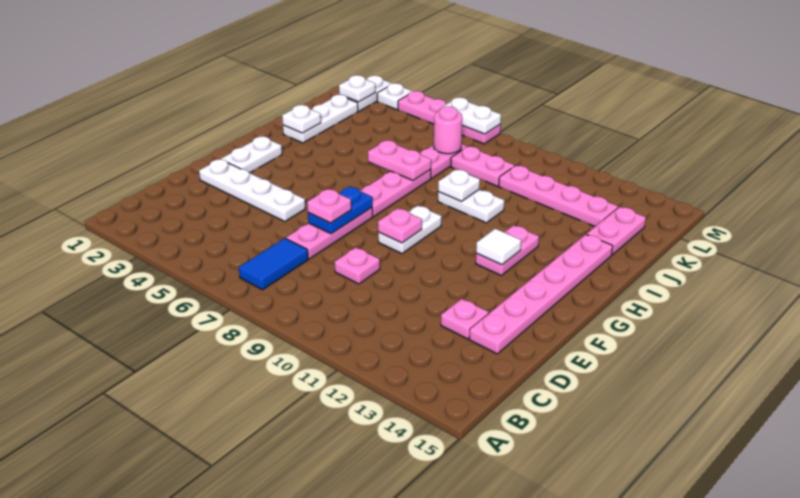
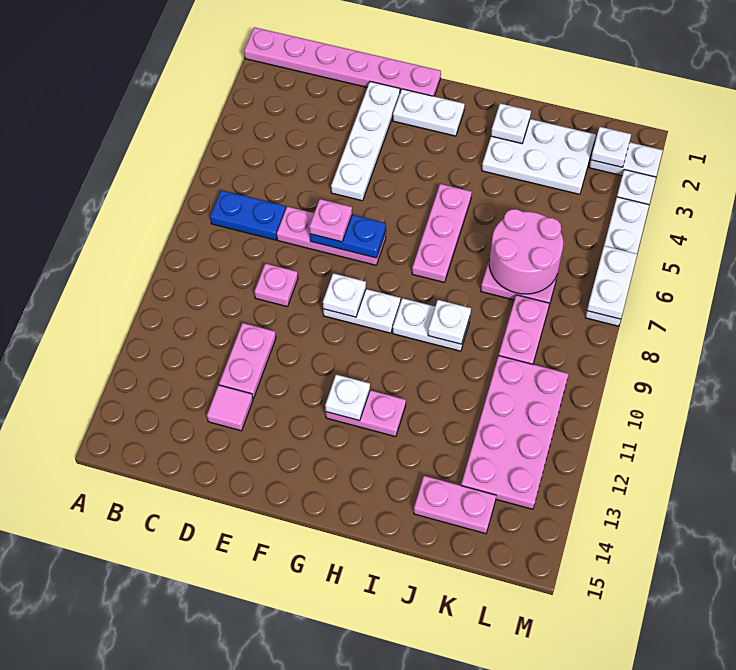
blue tile B7:C7 level 1 -> blue plate B7:C7 level 1
pink plate D13 level 1 -> pink tile D13 level 1
pink plate D14:I14 level 1 -> pink plate A1:F1 level 1
pink plate F9 level 2 -> white plate F9 level 2
pink plate G7:I7 level 1 -> pink plate H5:H7 level 1
white tile G12 level 2 -> white plate G12 level 2
white plate I2:K2 level 1 -> white plate I2:K3 level 1
pink plate I6:I7 level 2 -> pink plate D11:D12 level 1
white plate I9:I10 level 1 -> white plate H9:I9 level 1
pink round brick K7 level 2 -> pink round brick J6:K7 level 2
pink plate K10:K13 level 1 -> pink plate K10:L13 level 1
pink plate M4:M7 level 1 -> white plate M4:M7 level 1

